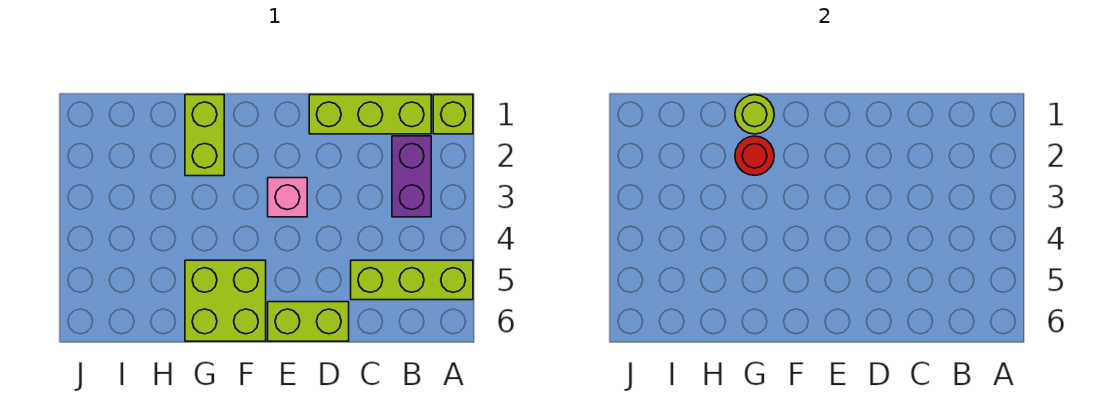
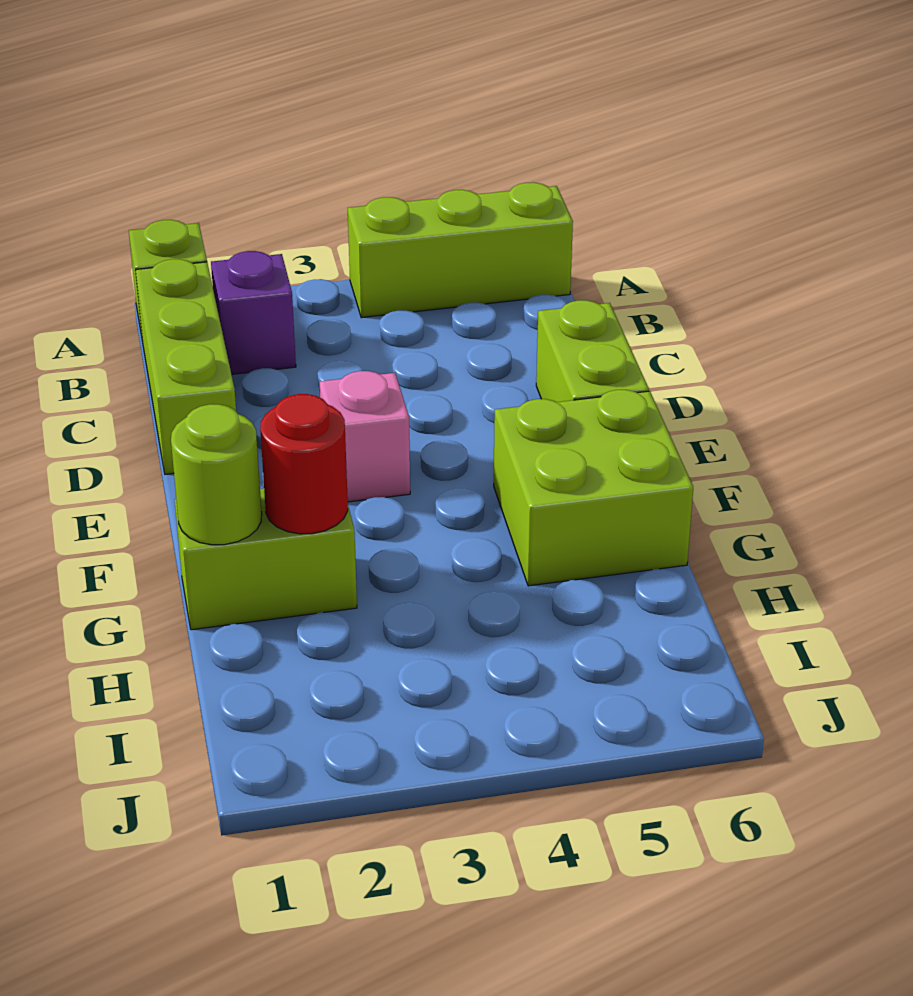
lime brick A5:C5 level 1 -> lime brick A4:A6 level 1
purple brick B2:B3 level 1 -> purple brick B2 level 1

